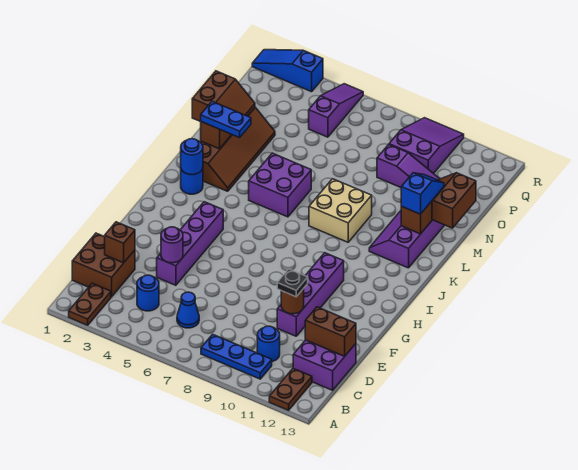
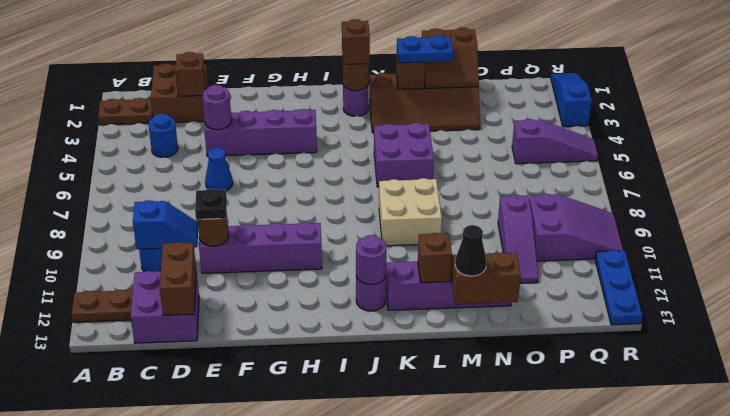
blue plate B8:B10 level 1 -> blue plate R11:R13 level 1
blue cone C6 level 1 -> blue cone E6 level 1
blue round brick J2 level 1 -> purple round brick J2 level 1
blue round brick J2 level 2 -> brown round brick J2 level 2
none -> brown brick J2 level 3
none -> purple round brick J12 level 1
none -> purple round brick J12 level 2
blue plate L2:L3 level 3 -> blue plate L2:M2 level 3
blue slope L12:M12 level 3 top L -> blue slope C10:D10 level 2 top C
none -> black cone M13 level 3

